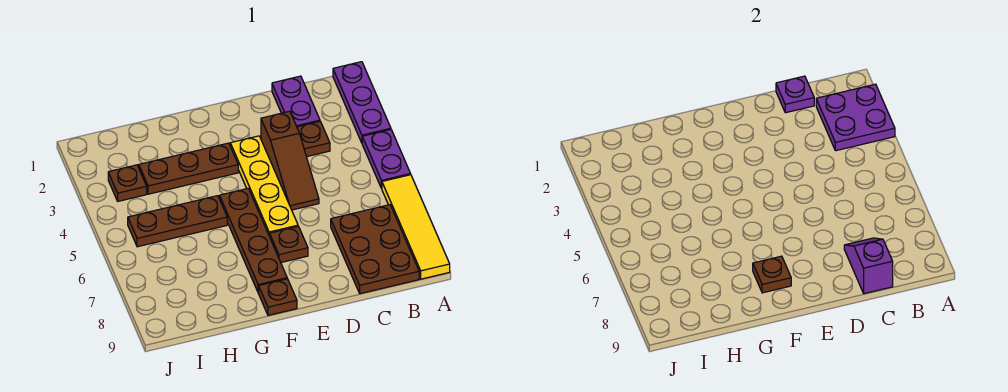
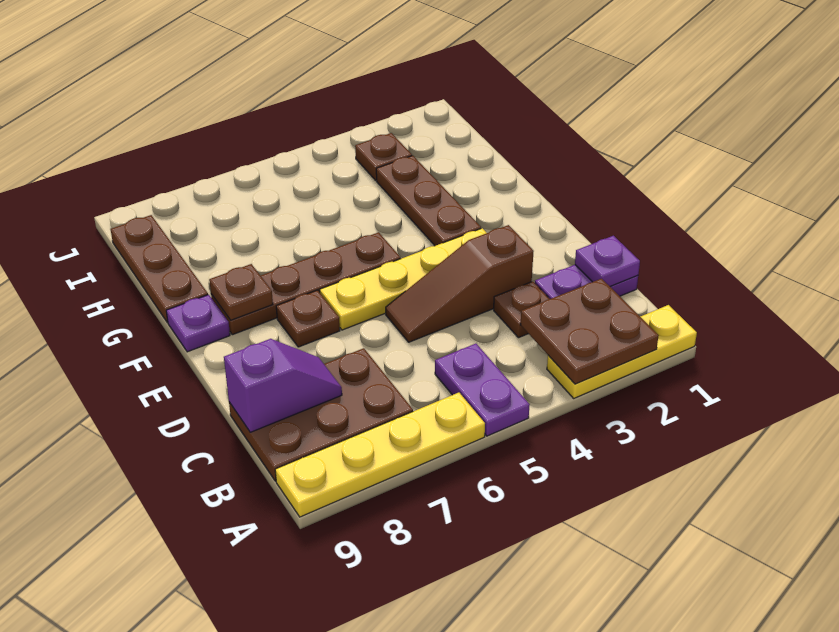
purple plate A1:A3 level 1 -> yellow plate A1:A3 level 1
purple plate A2:B3 level 2 -> brown plate A2:B3 level 2
purple plate A4:A5 level 1 -> purple plate A5:B5 level 1
yellow tile A6:A9 level 1 -> yellow plate A6:A9 level 1
brown plate F9 level 1 -> purple plate F9 level 1
brown plate G5:I5 level 1 -> brown plate G9:I9 level 1

